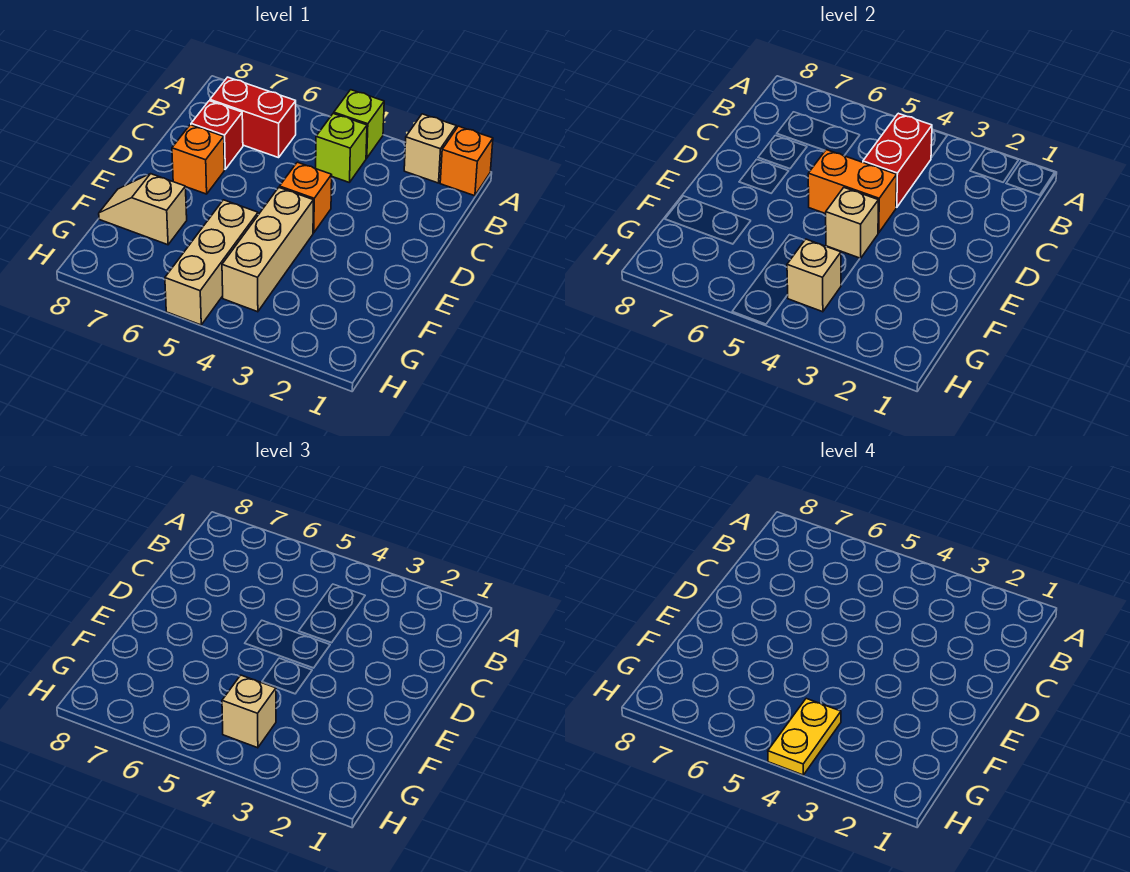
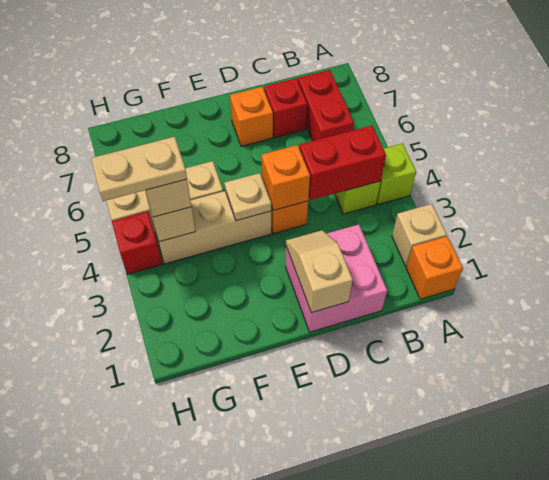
none -> pink brick C1:D2 level 1
orange brick D4:D5 level 2 -> orange brick D4 level 2
tan brick E4 level 2 -> tan plate E4 level 2
tan slope F7:F8 level 1 top 7 -> tan slope D1:D2 level 2 top 1
yellow plate G4:H4 level 4 -> tan plate G4:H4 level 4
none -> red brick H4 level 1

